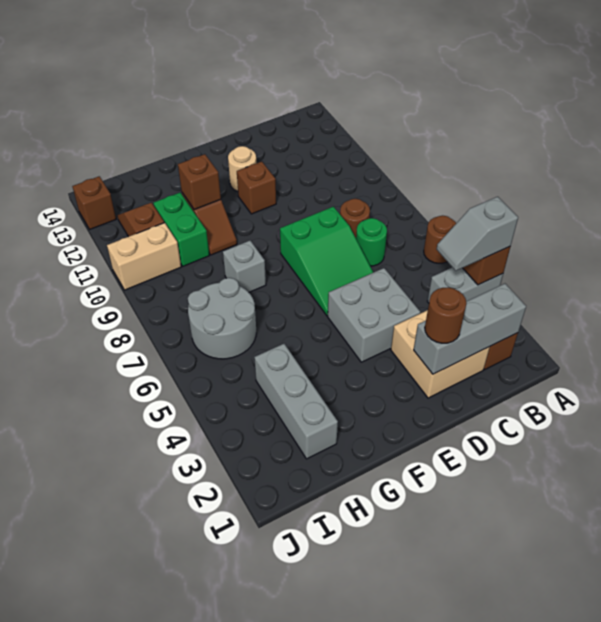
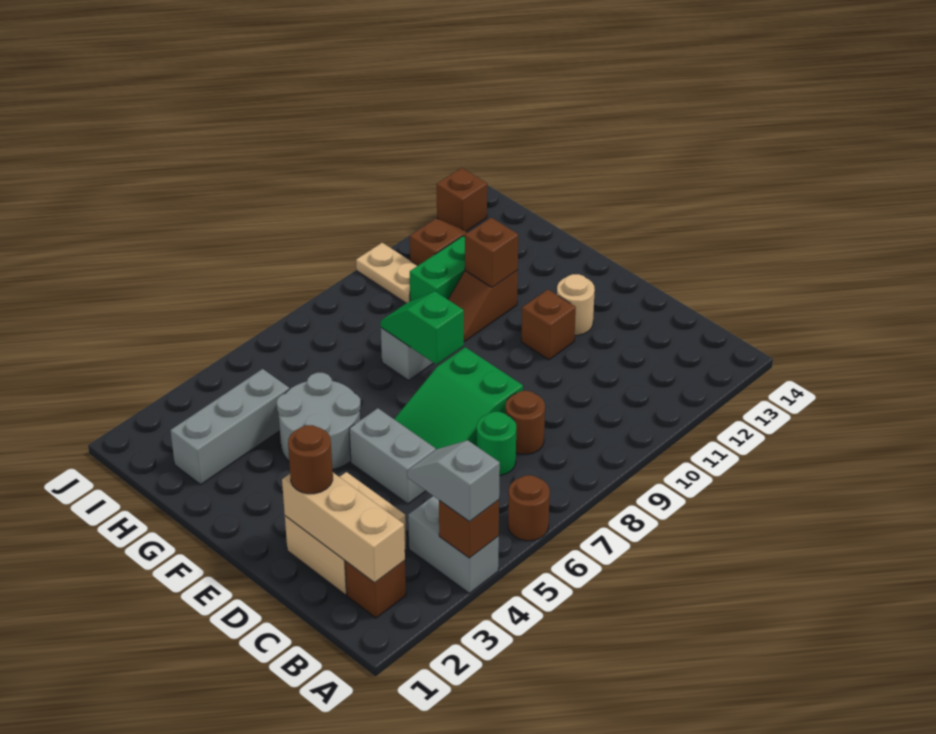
grey brick B2:D2 level 2 -> tan brick B2:D2 level 2
grey brick D4:E5 level 1 -> grey brick D5:E5 level 1
none -> green slope F8:G8 level 2 top F
grey round brick H6:I7 level 1 -> grey round brick F4:G5 level 1
tan brick I10:J10 level 1 -> tan plate I10:J10 level 1

